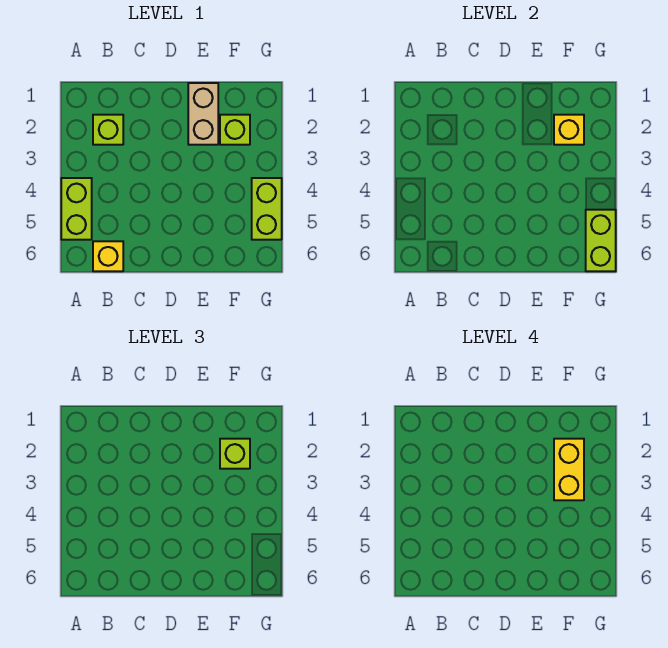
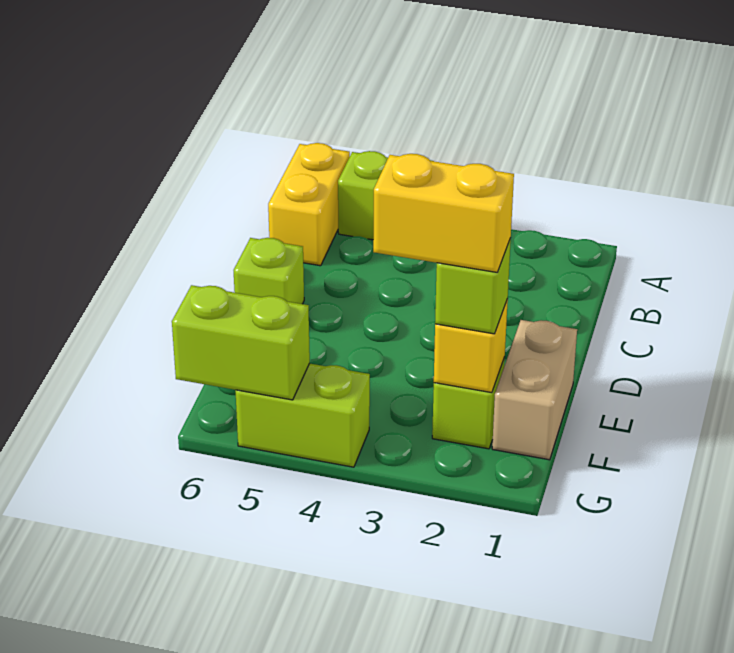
lime brick B2 level 1 -> lime brick D6 level 1
yellow brick B6 level 1 -> yellow brick A6:B6 level 1
tan brick E1:E2 level 1 -> tan brick E1:F1 level 1

